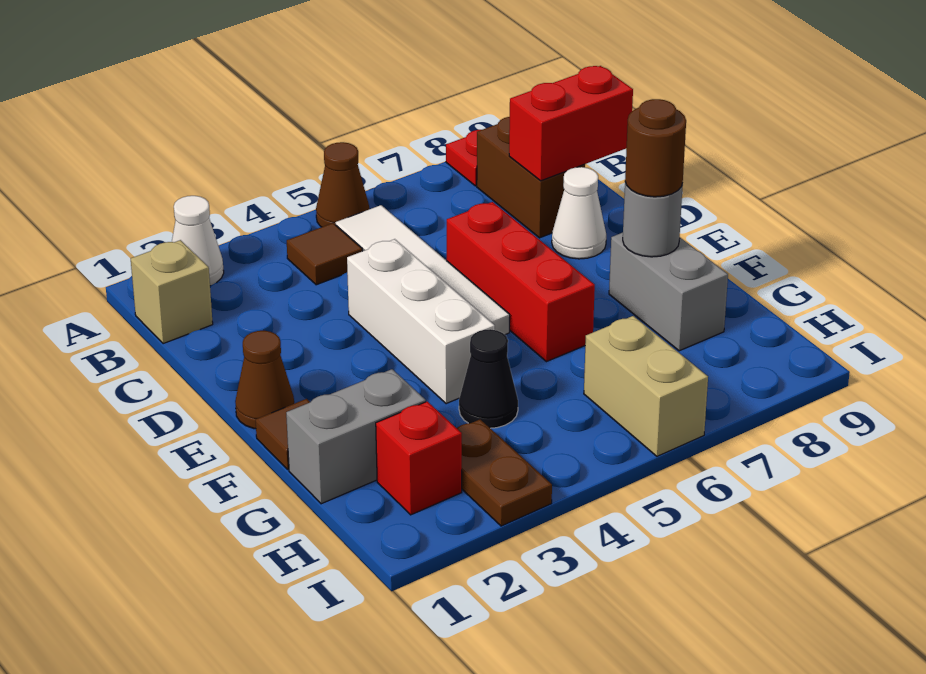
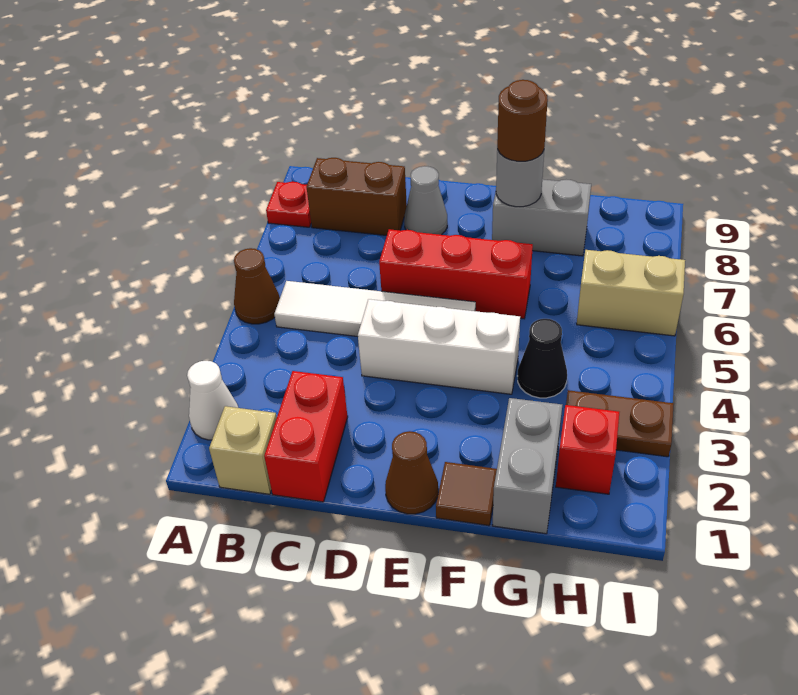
brown tile B4 level 1 -> none
red brick C8:C9 level 2 -> red brick C1:C2 level 1
white cone D8 level 1 -> grey cone D8 level 1

